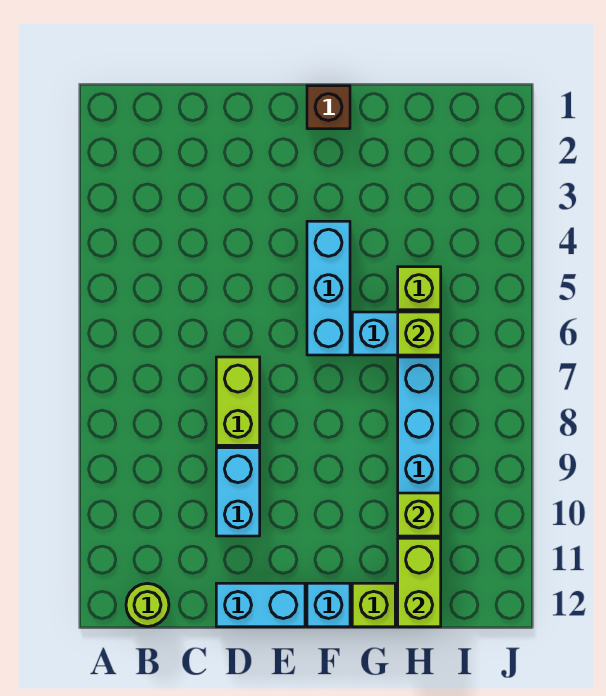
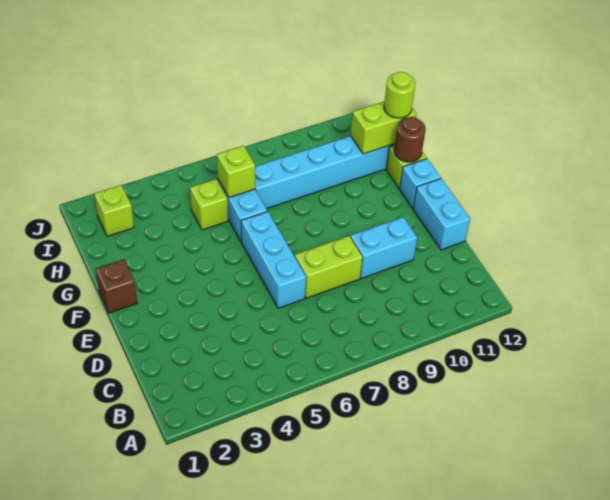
lime round brick B12 level 1 -> lime round brick H12 level 3
cyan brick F4:F6 level 1 -> cyan brick D6:F6 level 1
none -> brown round brick G12 level 2
lime brick H10 level 2 -> lime brick I2 level 1

